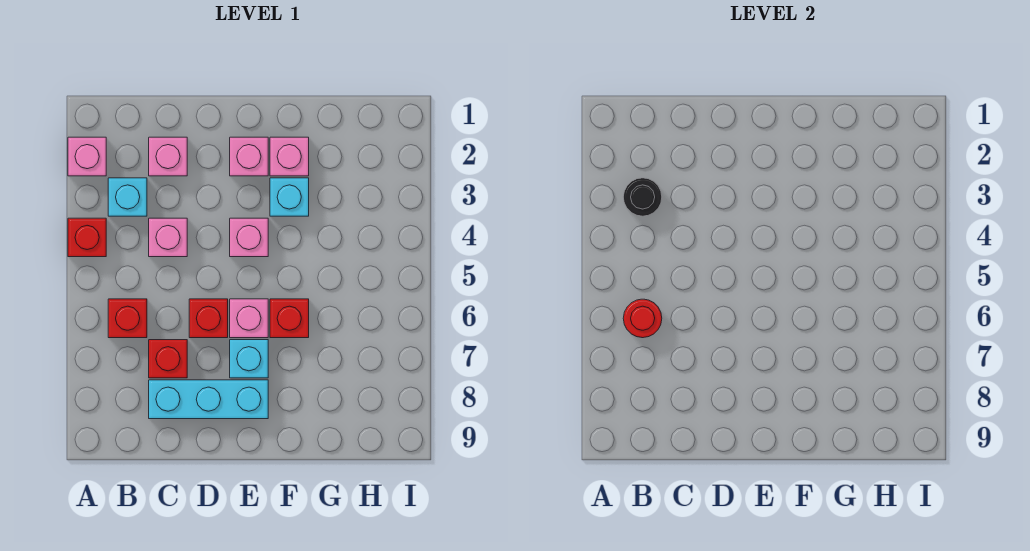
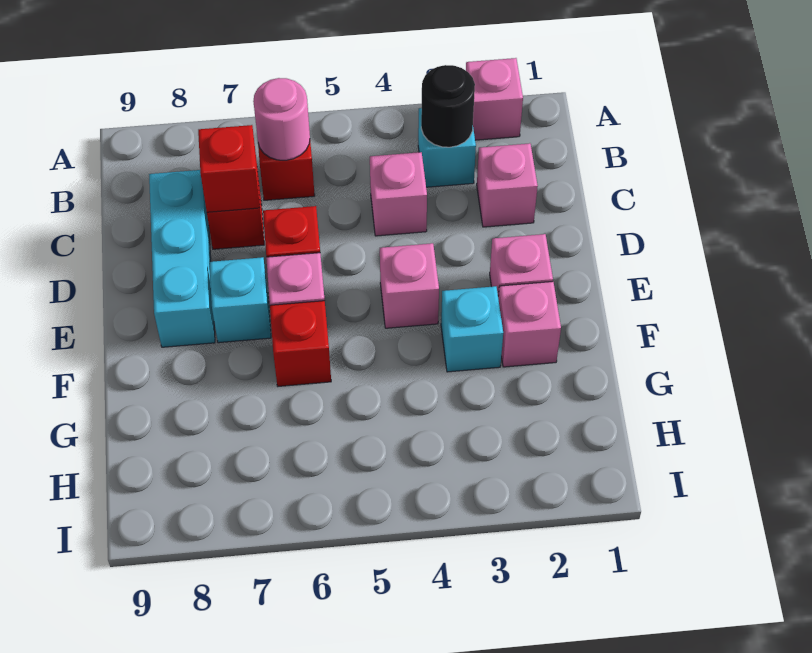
red brick A4 level 1 -> red brick C7 level 2
red round brick B6 level 2 -> pink round brick B6 level 2

